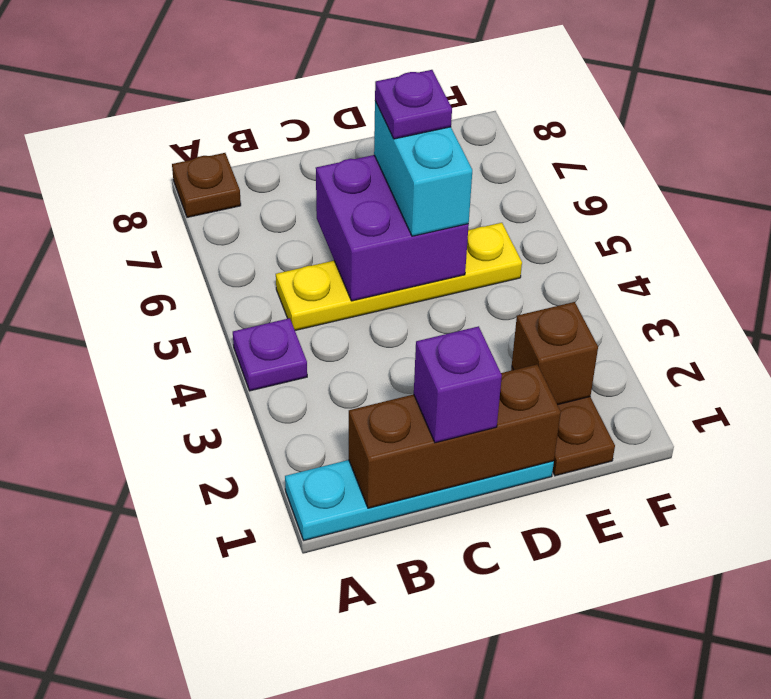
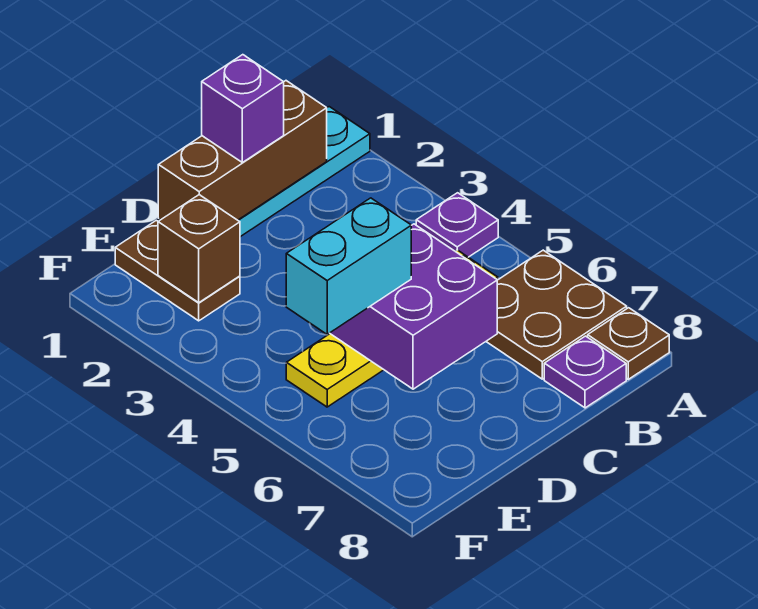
none -> brown plate A6:B7 level 1
cyan brick D5:D6 level 3 -> cyan brick D5:E5 level 3
purple plate D6 level 4 -> purple plate B8 level 1

